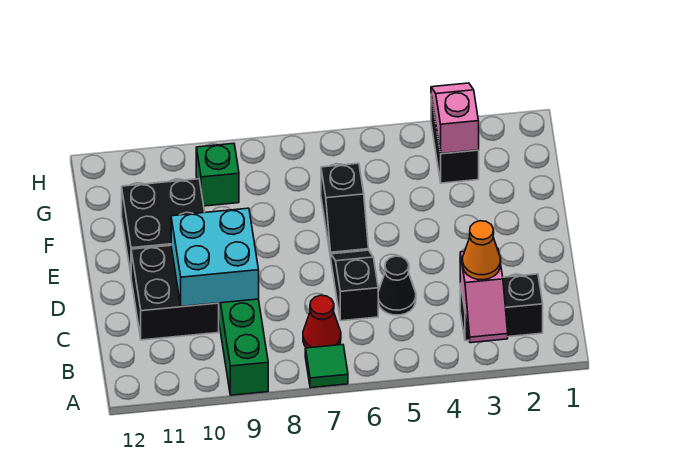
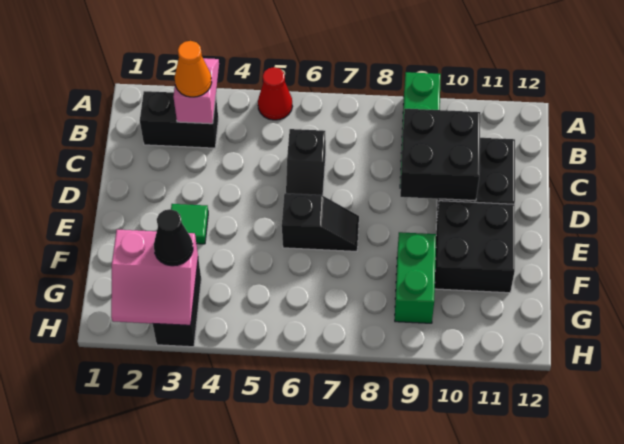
green tile A7 level 1 -> green tile E3 level 1
red cone B7 level 1 -> red cone A5 level 1
black cone C5 level 1 -> black cone G3 level 3
cyan brick C9:D10 level 2 -> black brick C9:D10 level 2
black slope E6:F6 level 1 top F -> black slope E6:E7 level 1 top 6
pink slope G3:H3 level 2 top G -> pink slope G2:H3 level 2 top G
green brick G9 level 1 -> green brick F9:G9 level 1

